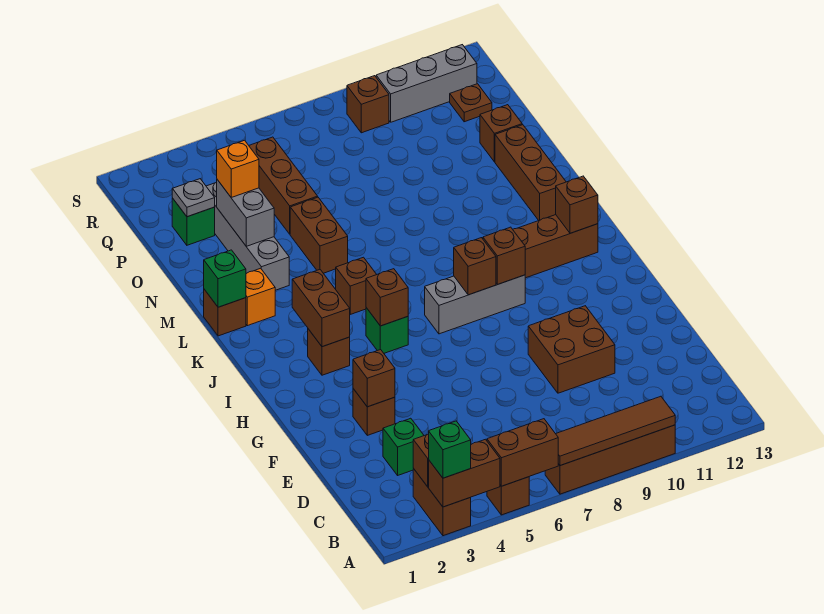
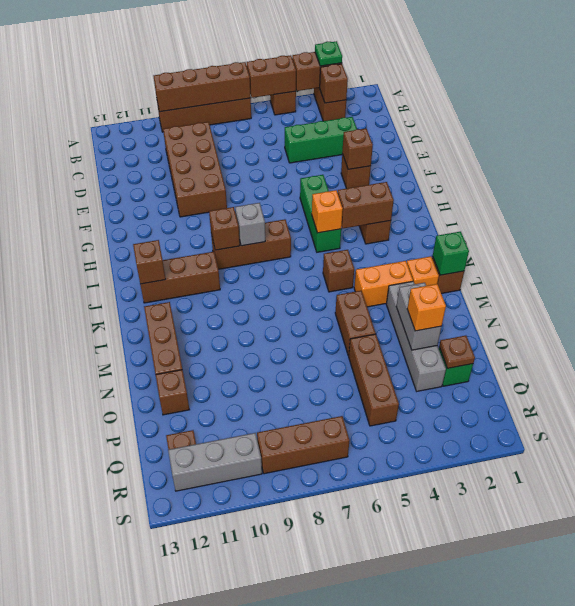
green brick A3 level 3 -> green plate A3 level 3
brown tile A7:A10 level 2 -> brown brick A7:A10 level 2
green brick D3 level 1 -> green brick D3:D5 level 1
brown brick E9:F10 level 1 -> brown brick C9:F10 level 1
brown brick I3:J3 level 2 -> brown brick I3:I4 level 2
green brick I5 level 1 -> green brick G5:I5 level 1
brown brick I5 level 2 -> orange brick I5 level 2
grey brick I7:I9 level 1 -> brown brick I7:I9 level 1
brown brick I8 level 2 -> grey brick I8 level 2
none -> orange brick L3:L4 level 1
grey plate P2 level 2 -> brown plate P2 level 2
brown brick R9 level 1 -> brown brick R7:R9 level 1

